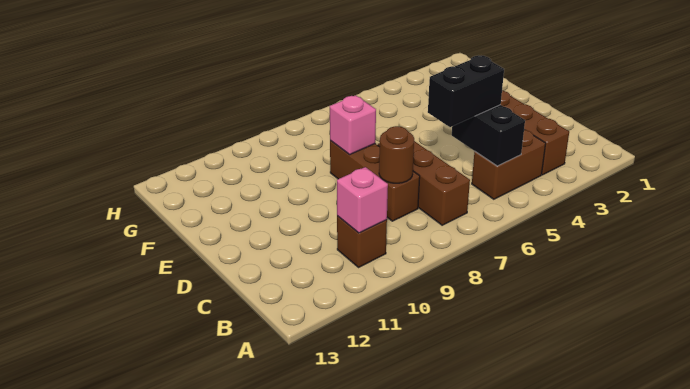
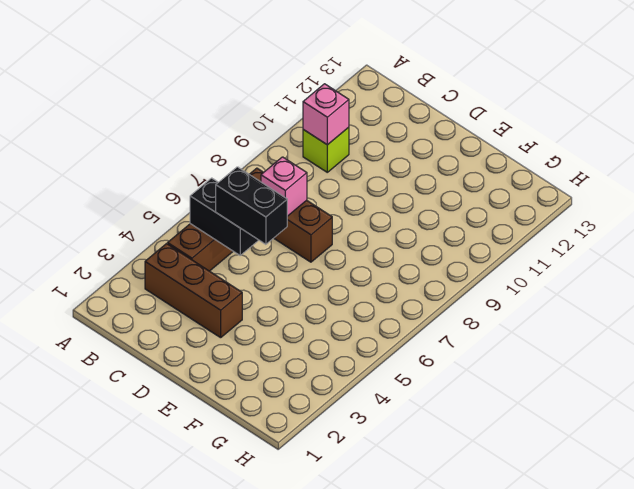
brown brick B10 level 1 -> lime brick B10 level 1
black brick C5:C6 level 3 -> black brick C5:D5 level 3
brown brick C8:E8 level 1 -> none
brown round brick C8 level 2 -> none
pink brick E8 level 2 -> pink brick C7 level 2

